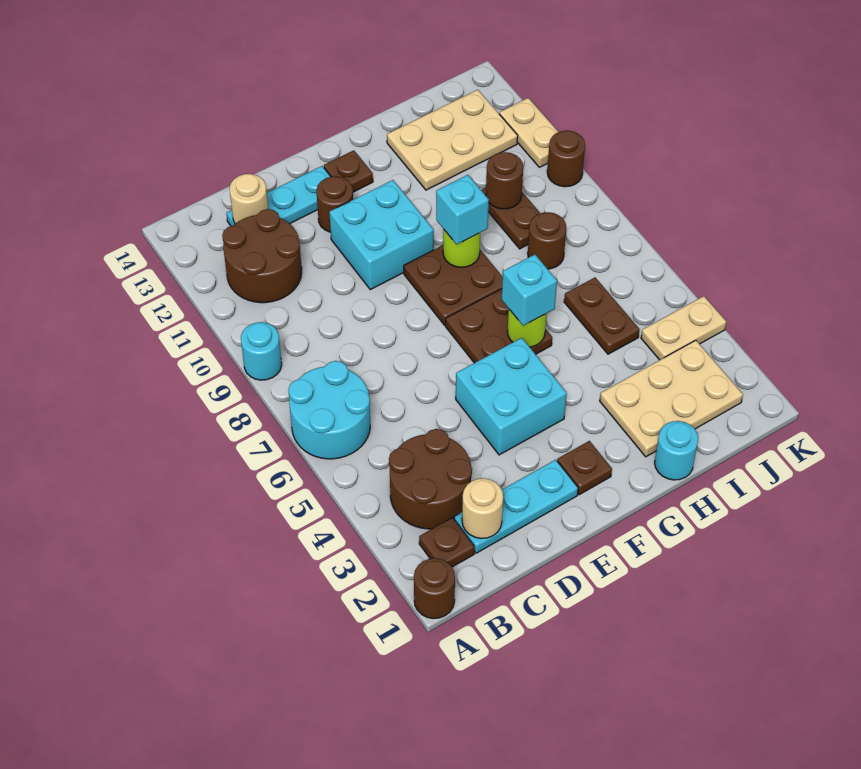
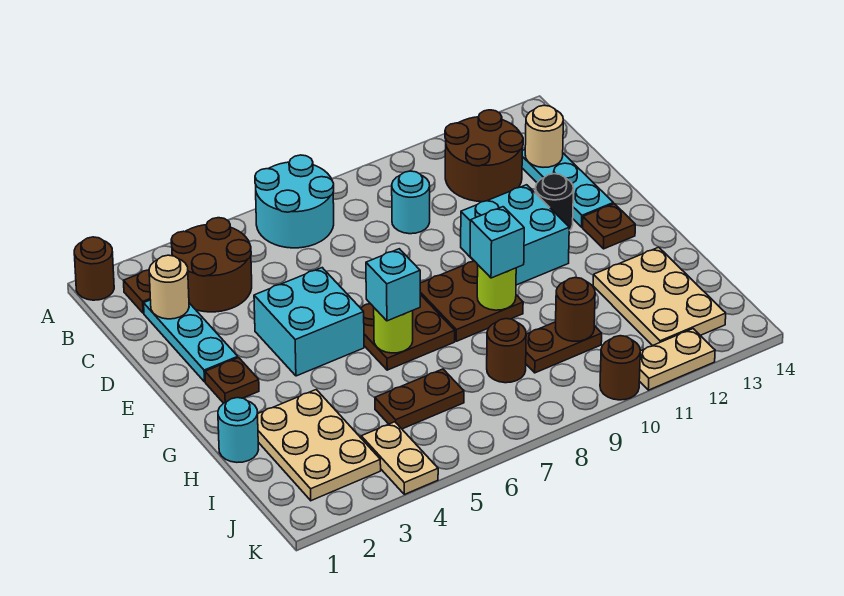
cyan round brick A9 level 1 -> cyan round brick C9 level 1
brown round brick E12 level 1 -> black round brick E12 level 1

